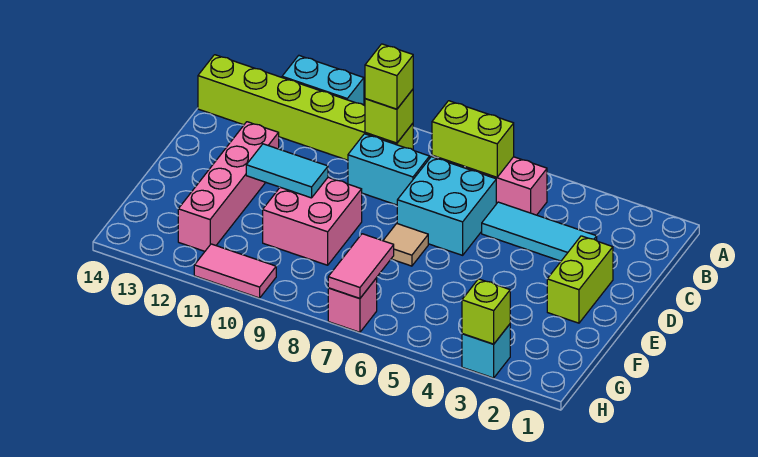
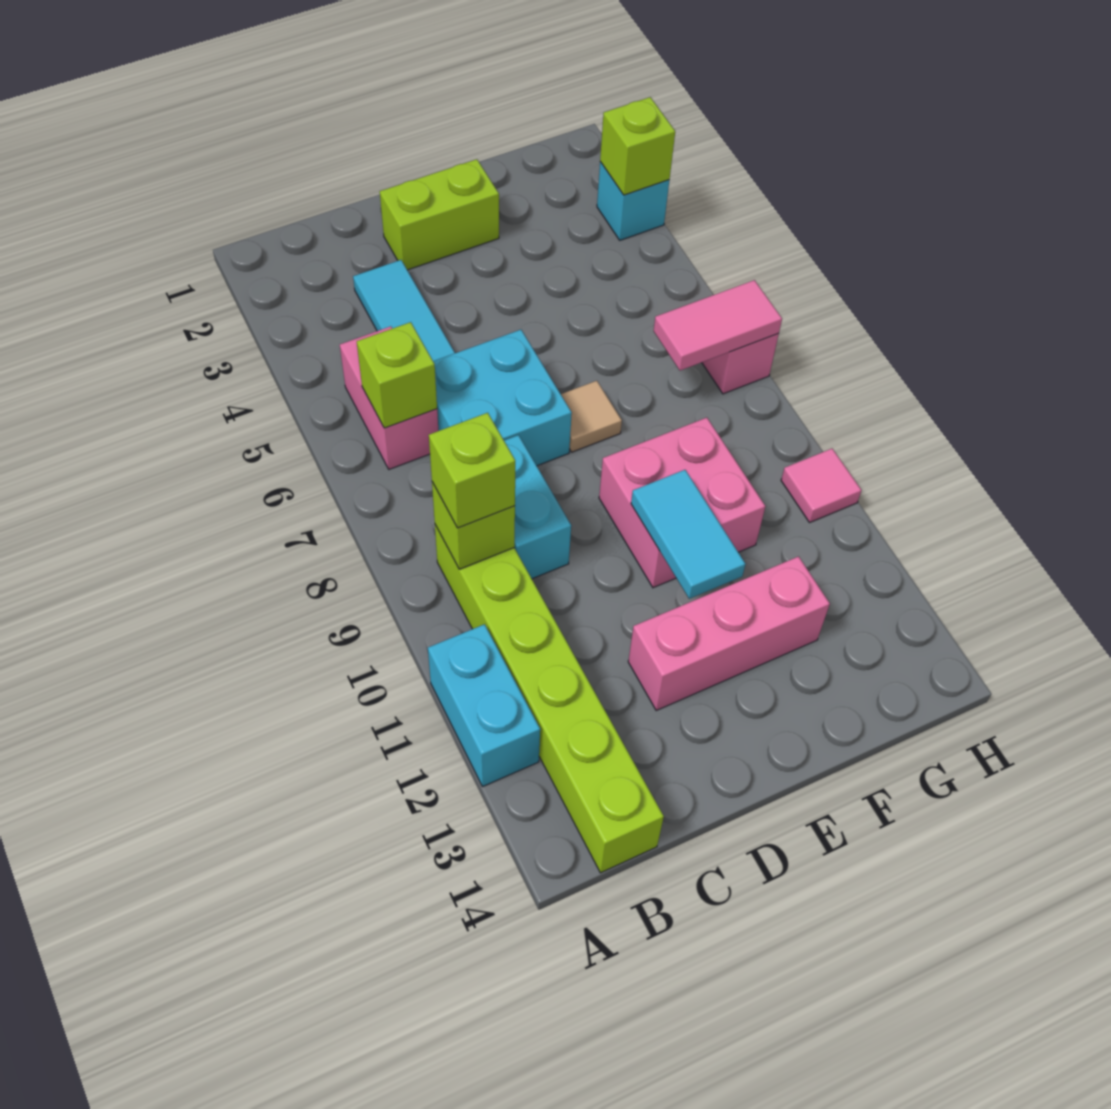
lime brick B6:B7 level 2 -> lime brick B6 level 2
pink brick D12:G12 level 1 -> pink brick D12:F12 level 1
pink tile H10:H11 level 1 -> pink tile H10 level 1

